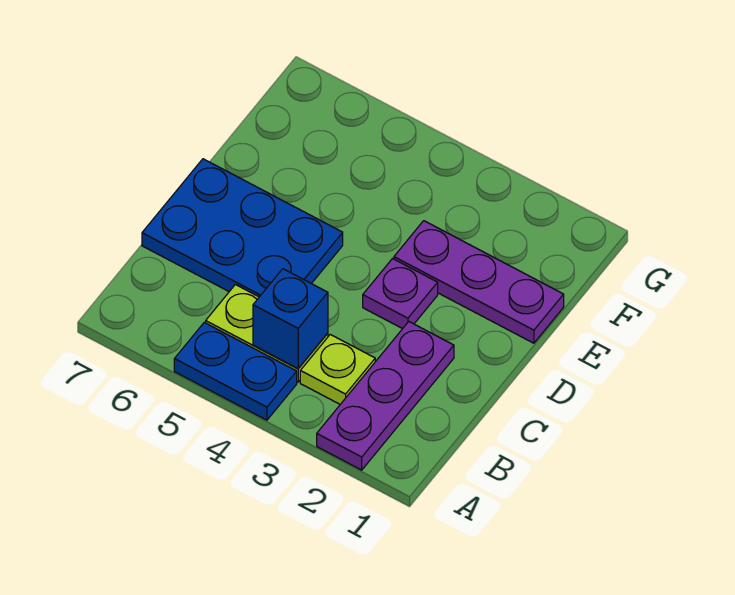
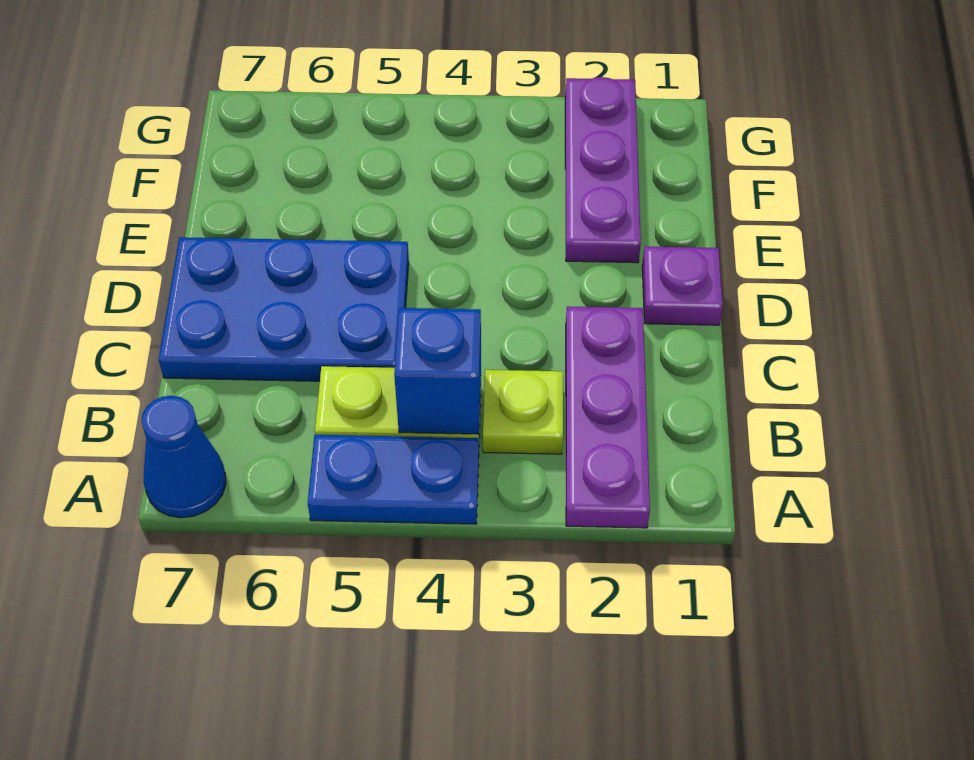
none -> blue cone A7 level 1
purple plate D3 level 1 -> purple plate D1 level 1
purple plate E1:E3 level 1 -> purple plate E2:G2 level 1

